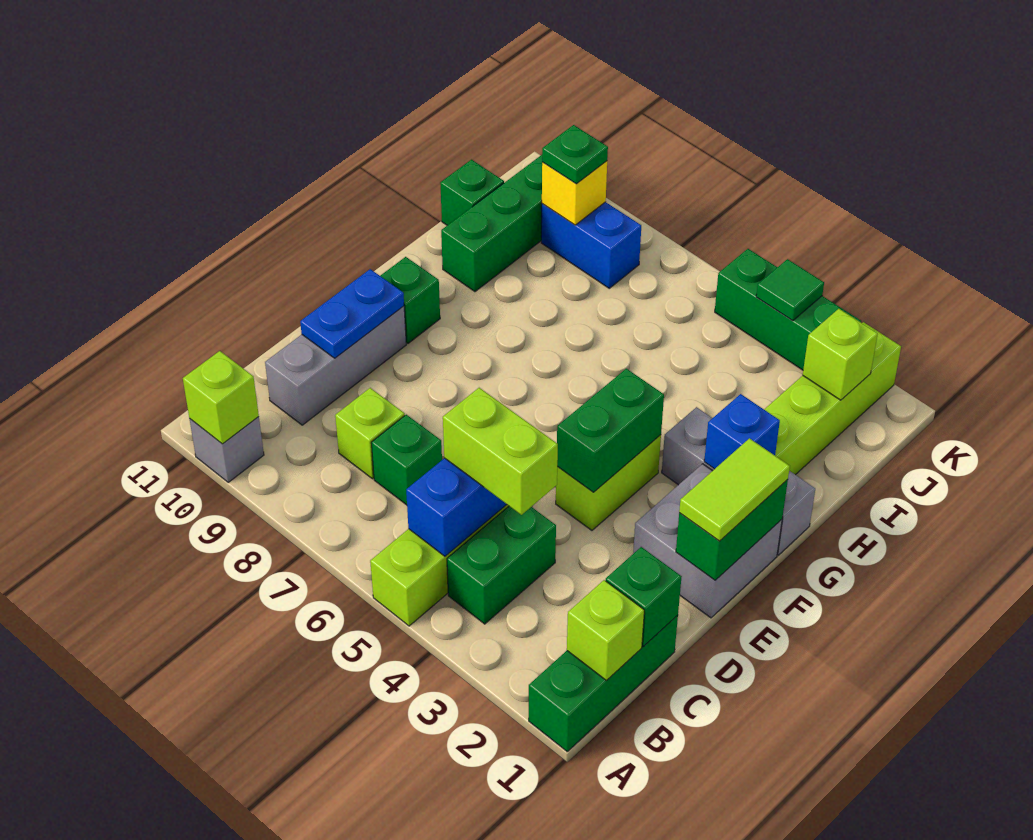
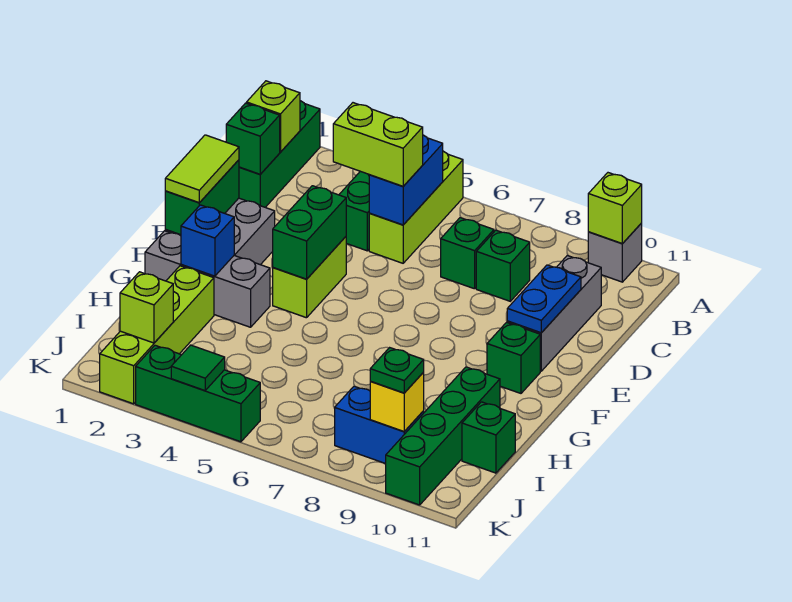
lime brick C8 level 1 -> green brick C8 level 1

